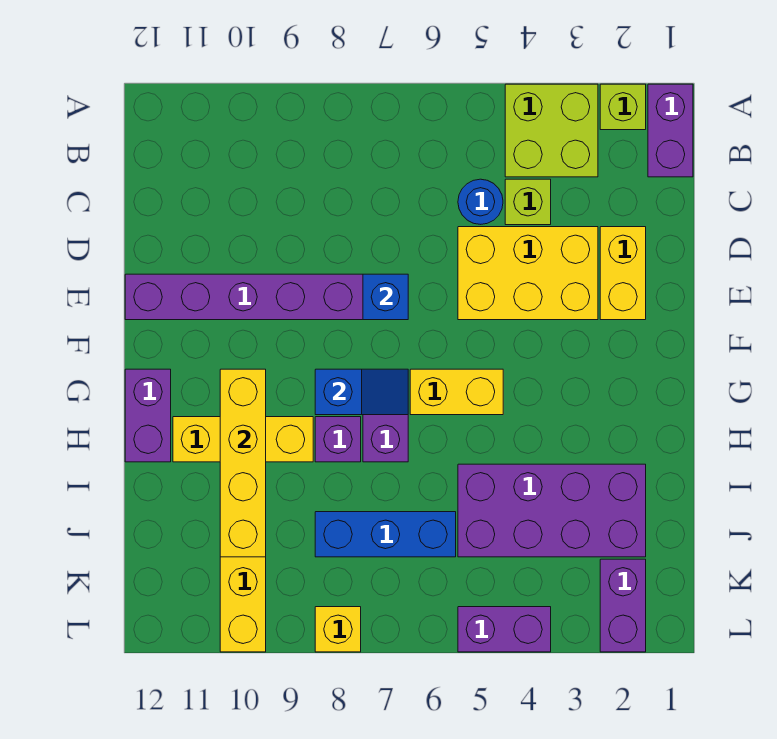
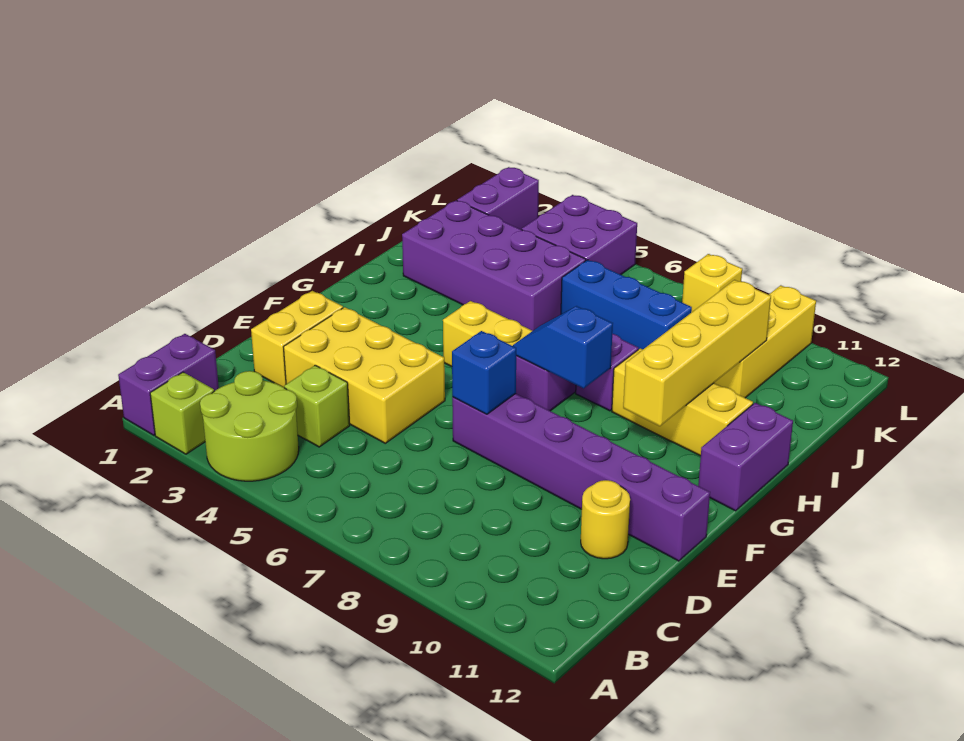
lime brick A3:B4 level 1 -> lime round brick A3:B4 level 1
blue round brick C5 level 1 -> none
none -> yellow round brick D11 level 1
purple brick L4:L5 level 1 -> purple brick K4:L5 level 1

